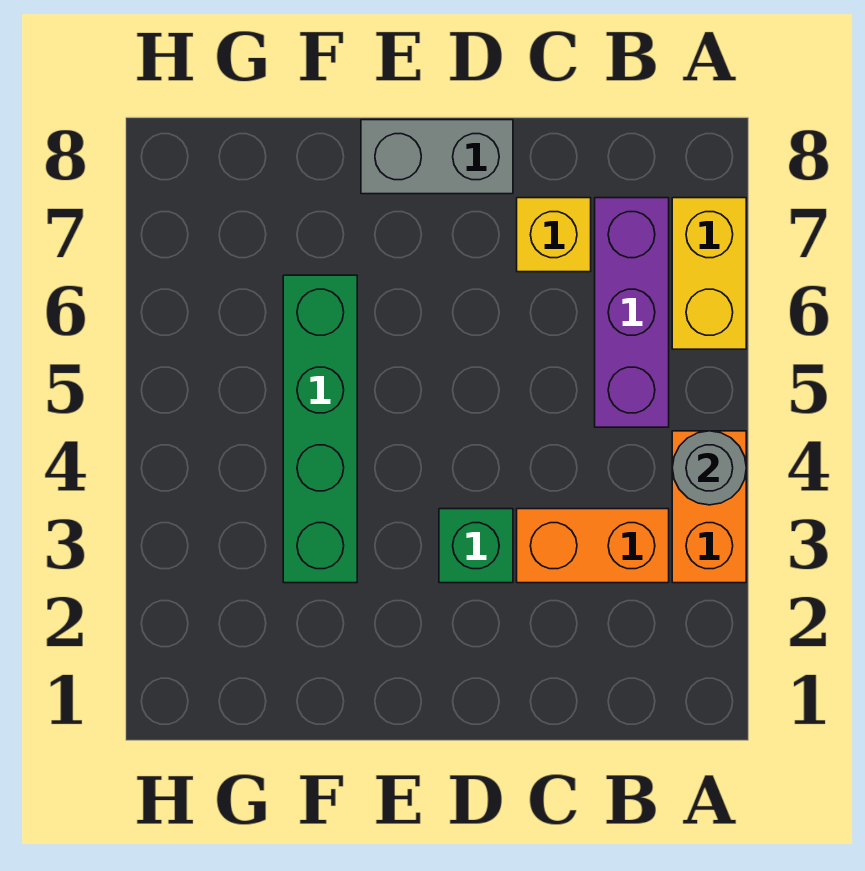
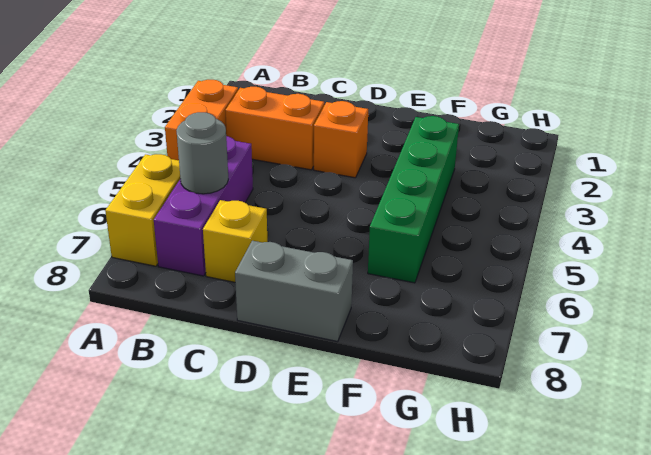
grey round brick A4 level 2 -> grey round brick B6 level 2
green brick D3 level 1 -> orange brick D3 level 1

